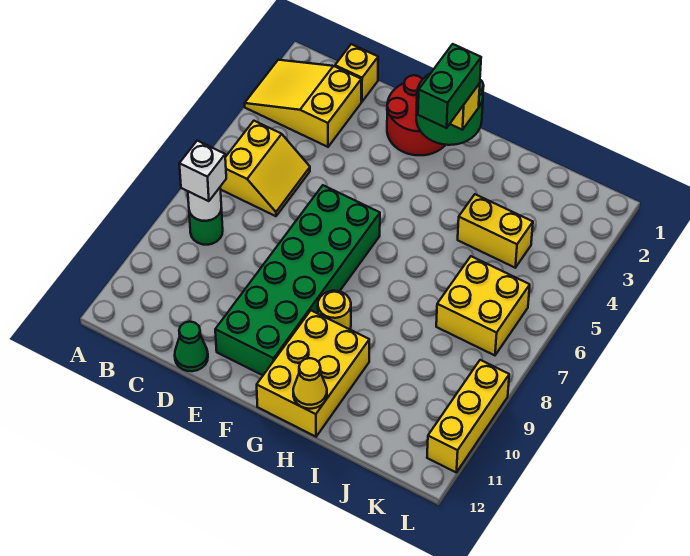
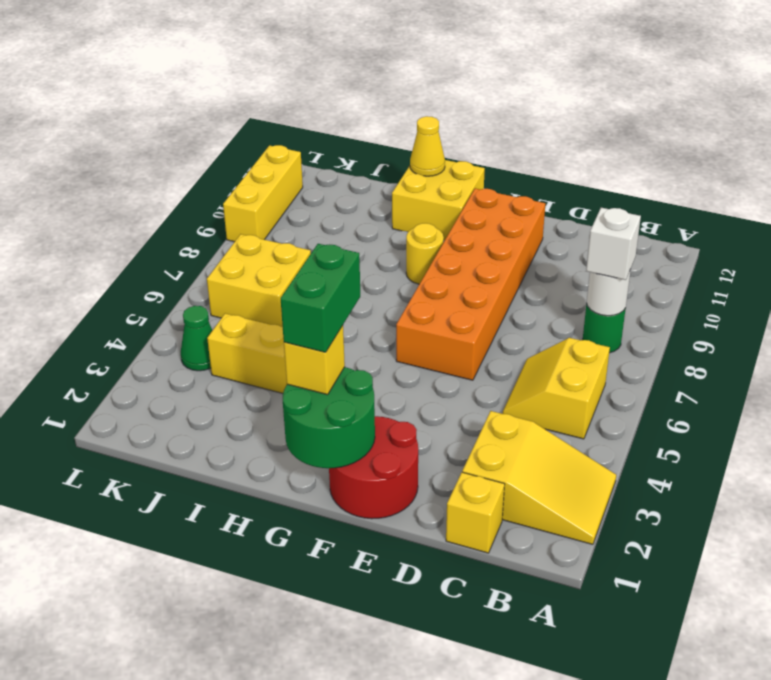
green cone D12 level 1 -> green cone K4 level 1
green brick E6:F11 level 1 -> orange brick E6:F11 level 1
yellow brick G10:H12 level 1 -> yellow brick G11:H12 level 1

